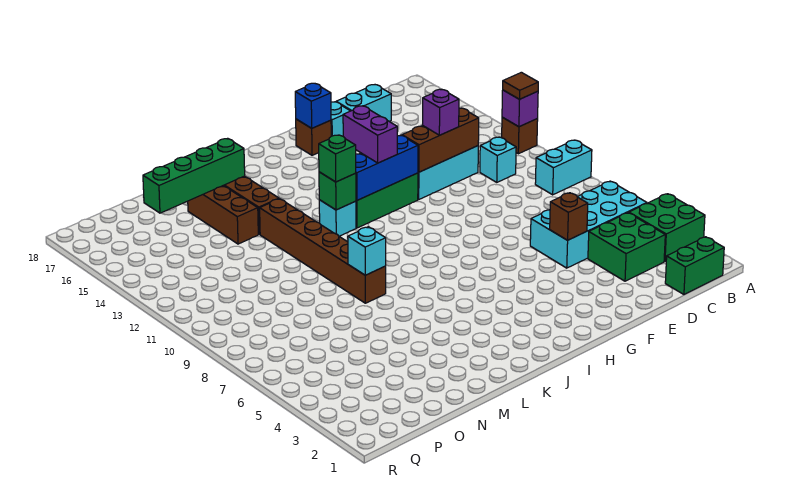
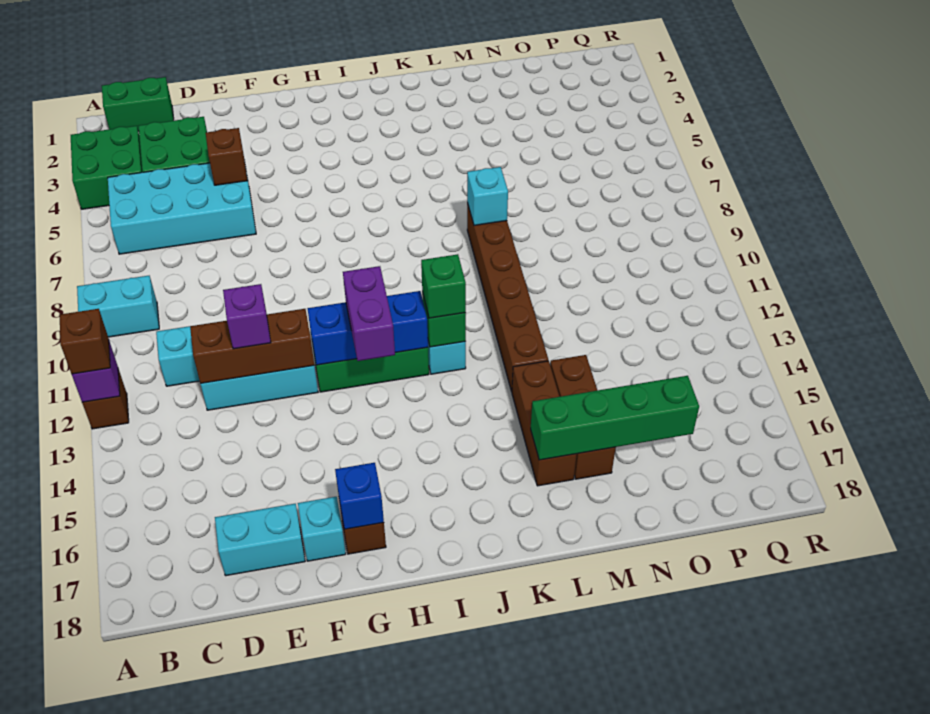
brown tile A12 level 3 -> brown brick A12 level 3

